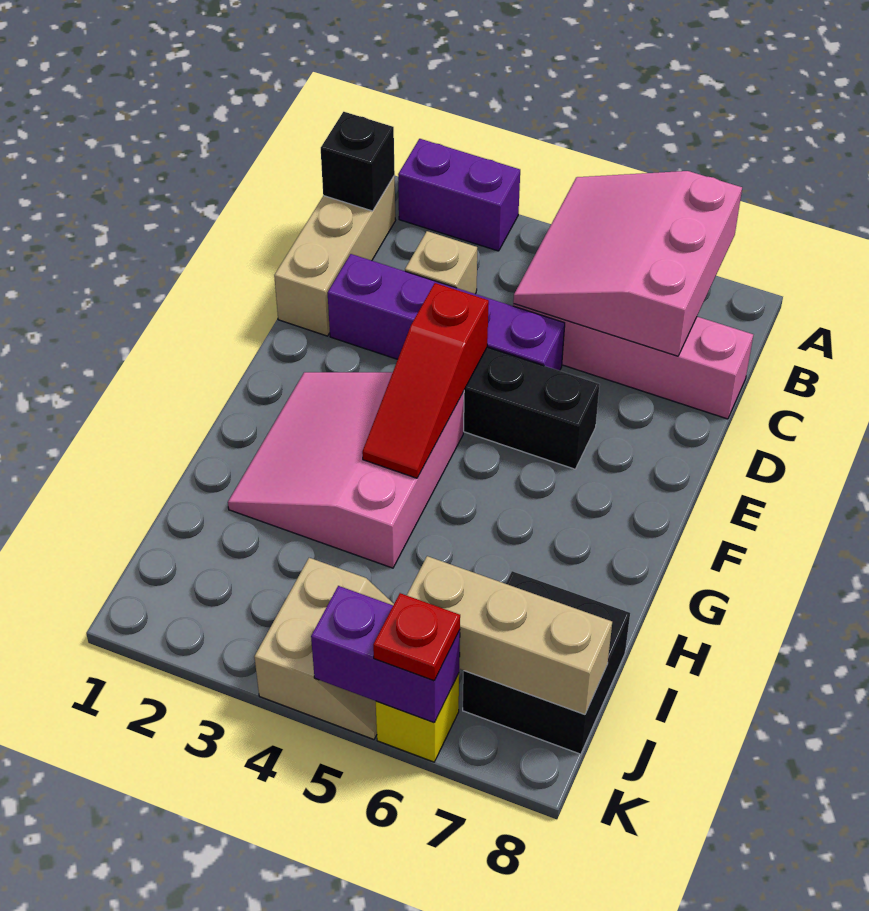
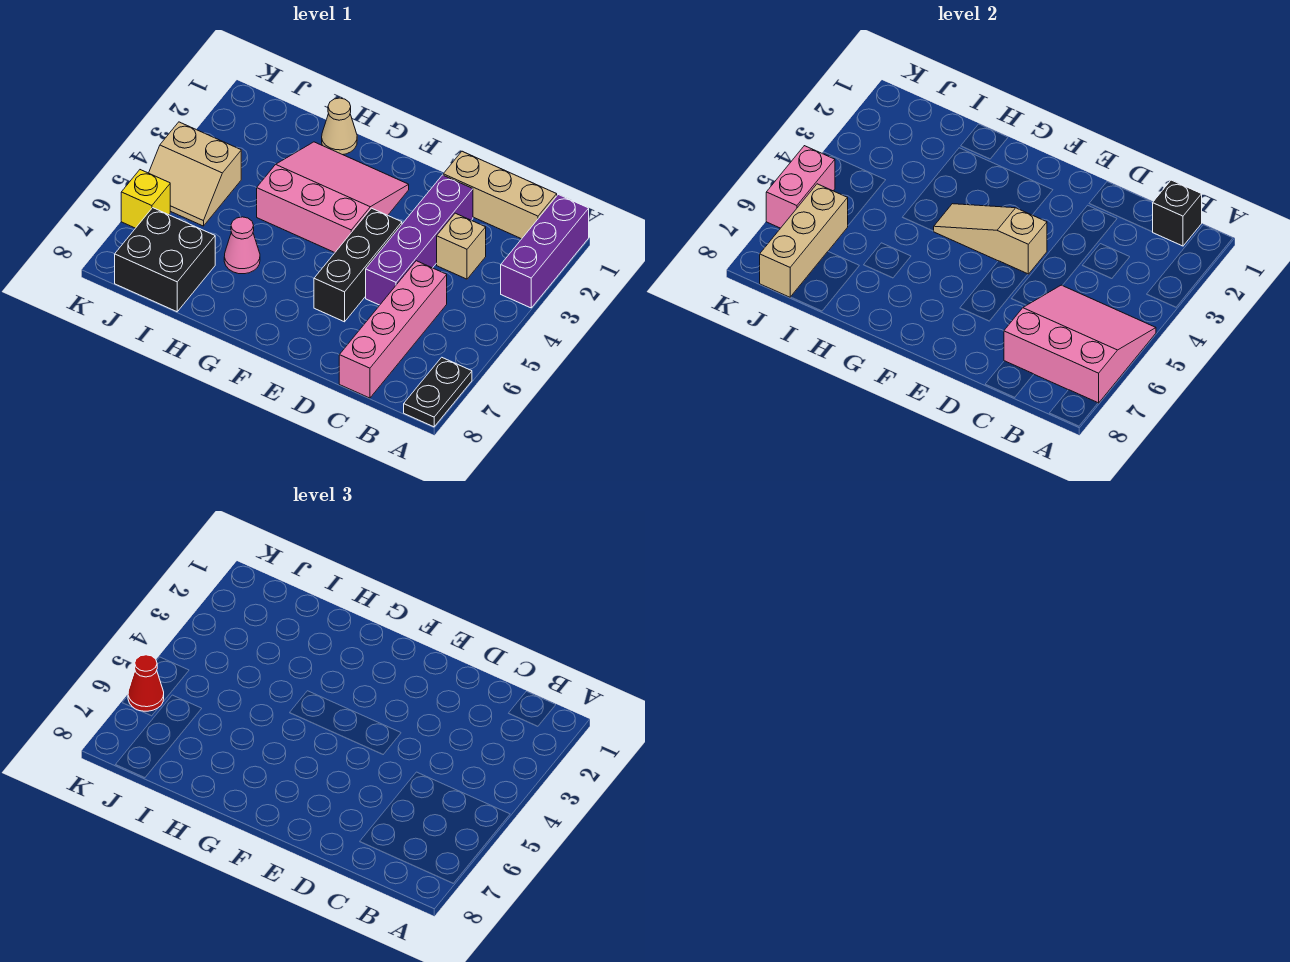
purple brick A2:A3 level 1 -> purple brick A1:A3 level 1
none -> black plate A7:A8 level 1
red slope E4:G4 level 2 top E -> tan slope E4:G4 level 2 top E
none -> tan cone H1 level 1
none -> pink cone H6 level 1
purple brick K5:K6 level 2 -> pink brick K5:K6 level 2
red plate K6 level 3 -> red cone K6 level 3

